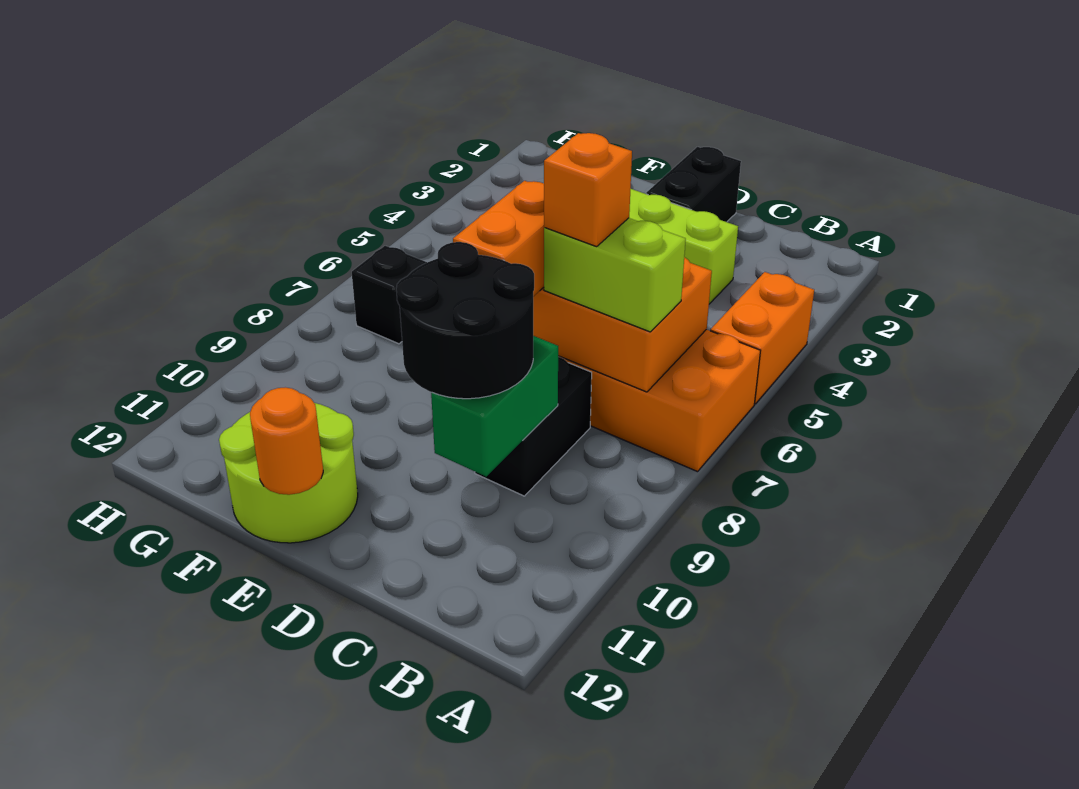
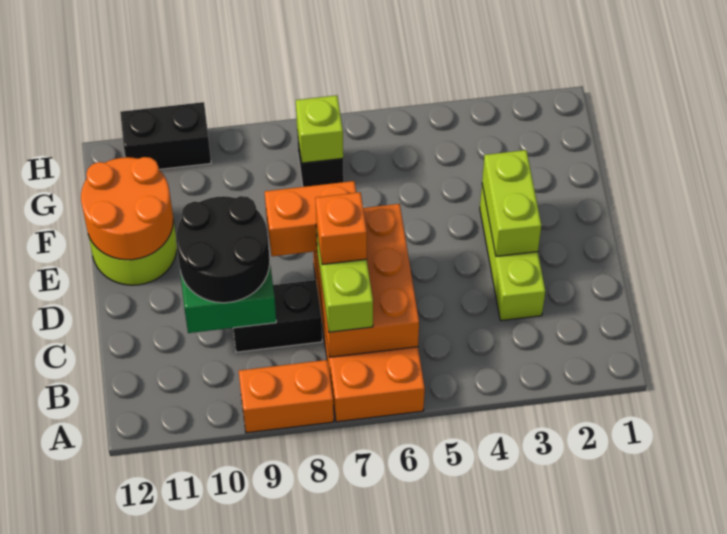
orange brick A4:A5 level 1 -> orange brick A8:A9 level 1
black brick D1:D2 level 1 -> black brick H10:H11 level 1
none -> lime brick D3:E3 level 2
orange round brick E12 level 2 -> orange round brick E11:F12 level 2
none -> lime brick G7 level 2

